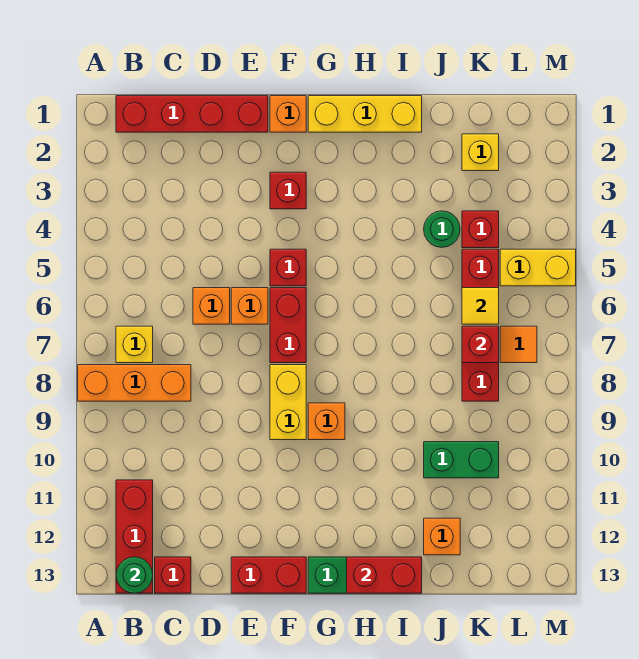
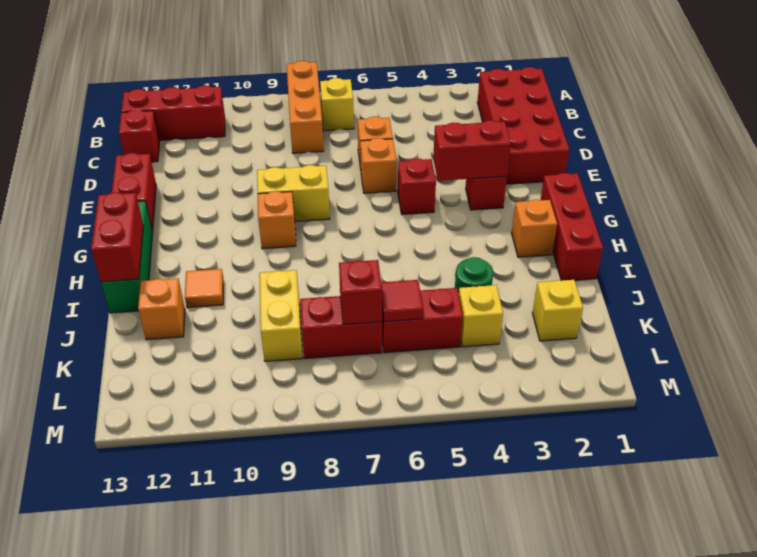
red brick B1:E1 level 1 -> red brick B1:E2 level 1
green round brick B13 level 2 -> none
orange brick F1 level 1 -> orange brick H2 level 1
red brick F6:F7 level 1 -> red brick F3:F4 level 2
yellow brick G1:I1 level 1 -> red brick G1:I1 level 1
green brick J10:K10 level 1 -> none
red brick K4 level 1 -> yellow brick K4 level 1
yellow tile K6 level 2 -> red tile K6 level 2
yellow brick L5:M5 level 1 -> yellow brick J9:K9 level 1
orange tile L7 level 1 -> orange tile I11 level 1

